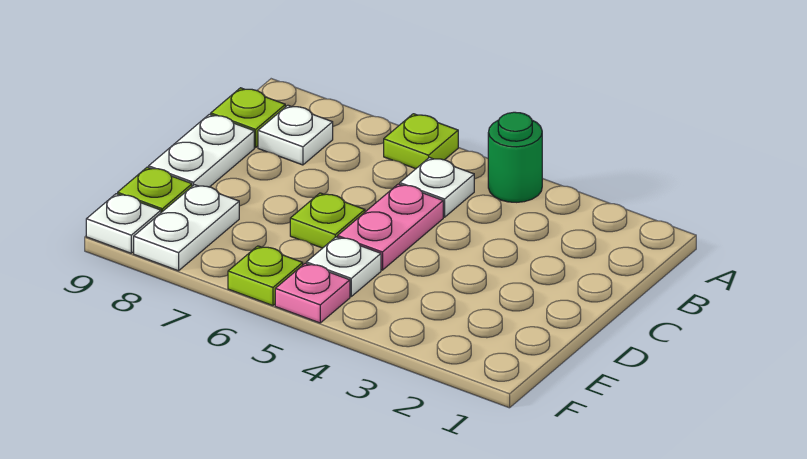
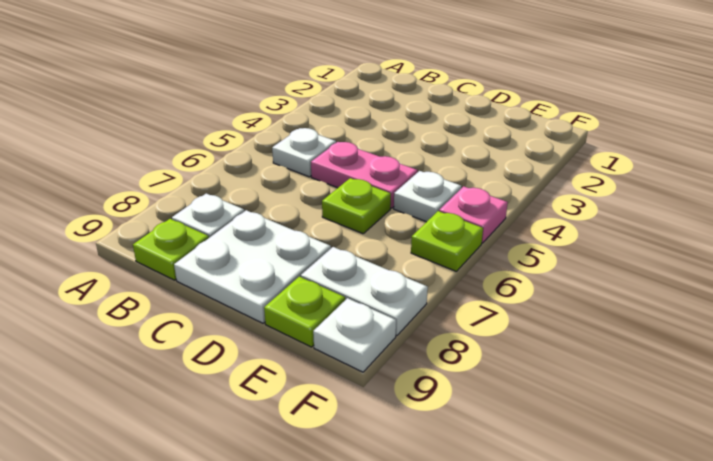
green round brick A4 level 1 -> none
lime plate A6 level 1 -> none
white plate C9:D9 level 1 -> white plate C8:D9 level 1

